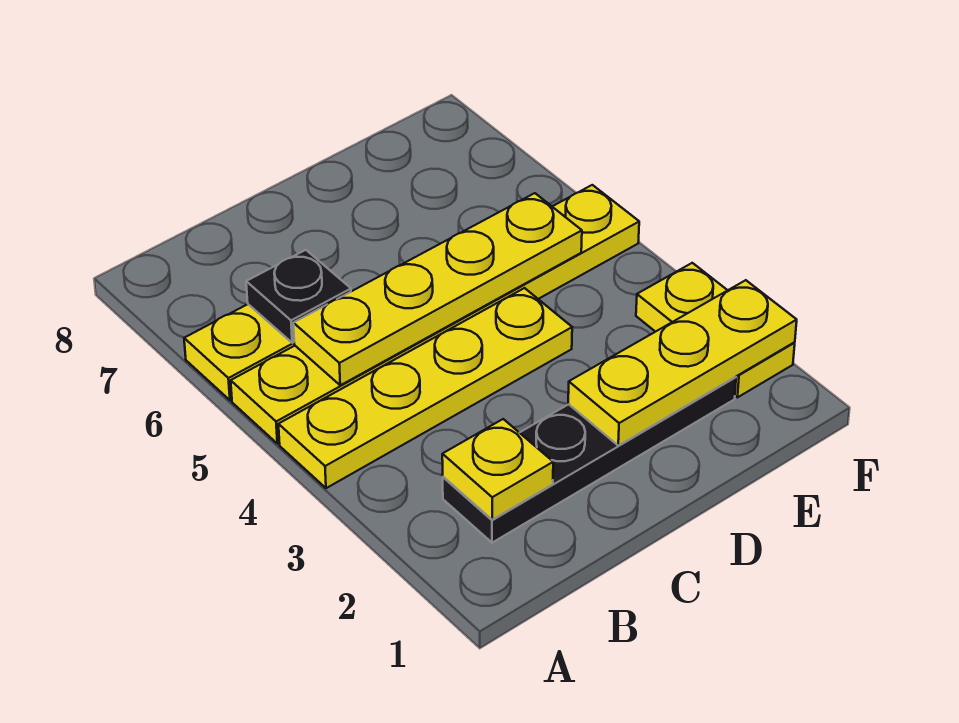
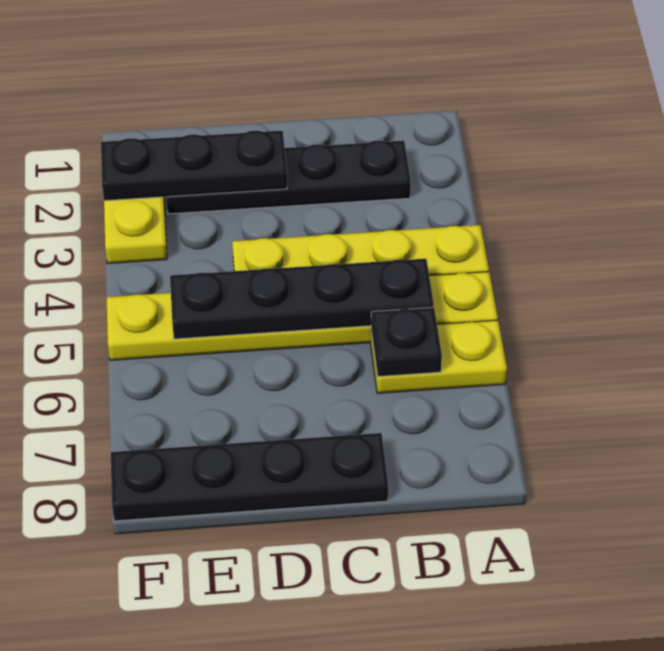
yellow plate B2 level 2 -> none
yellow plate B5:E5 level 2 -> black plate B5:E5 level 2
none -> black plate C8:F8 level 1
yellow plate D2:F2 level 2 -> black plate D2:F2 level 2

